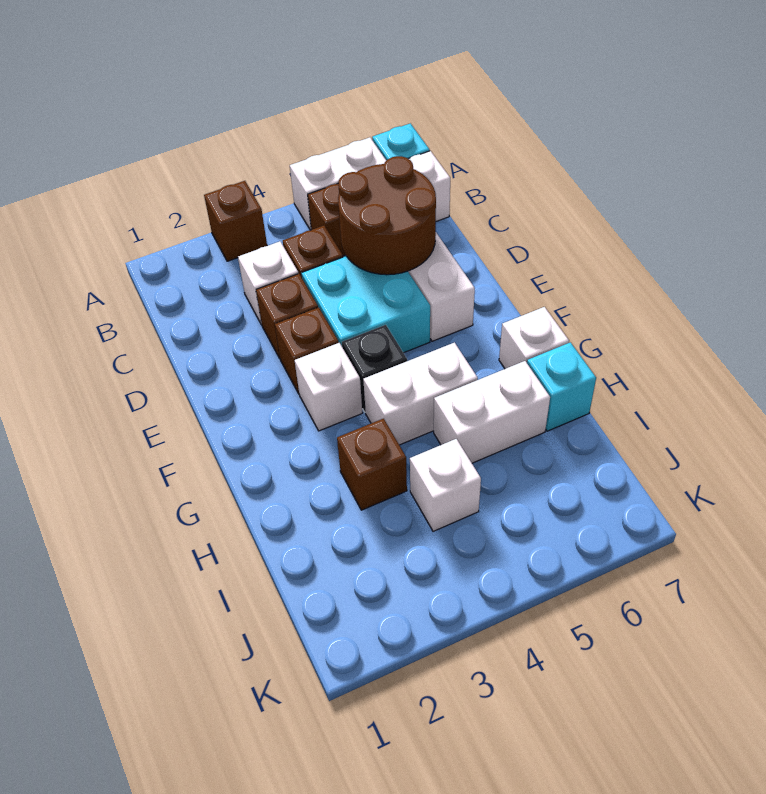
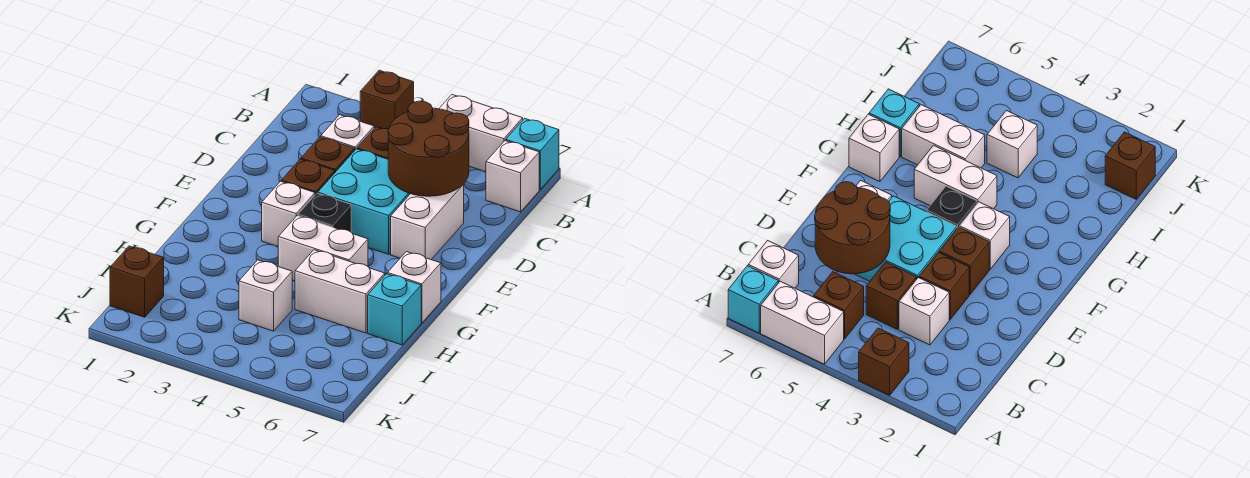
brown brick H3 level 1 -> brown brick J1 level 1

